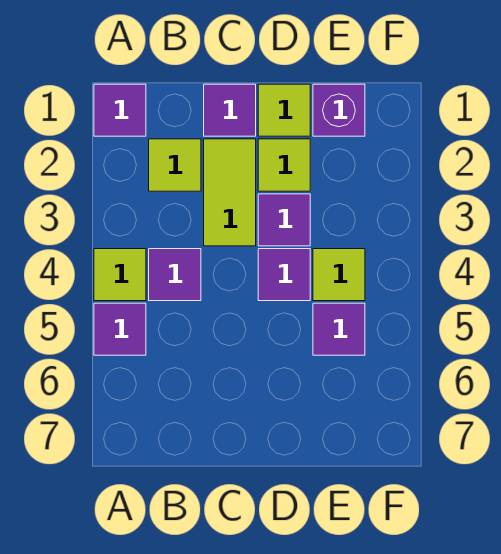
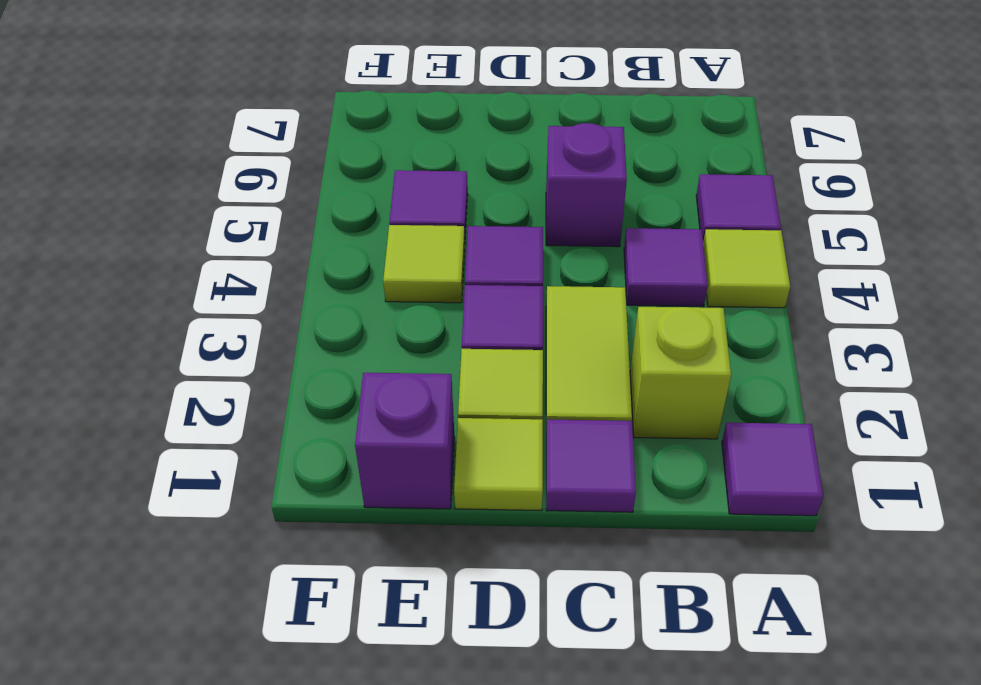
lime tile B2 level 1 -> lime brick B2 level 1
none -> purple brick C5 level 1

